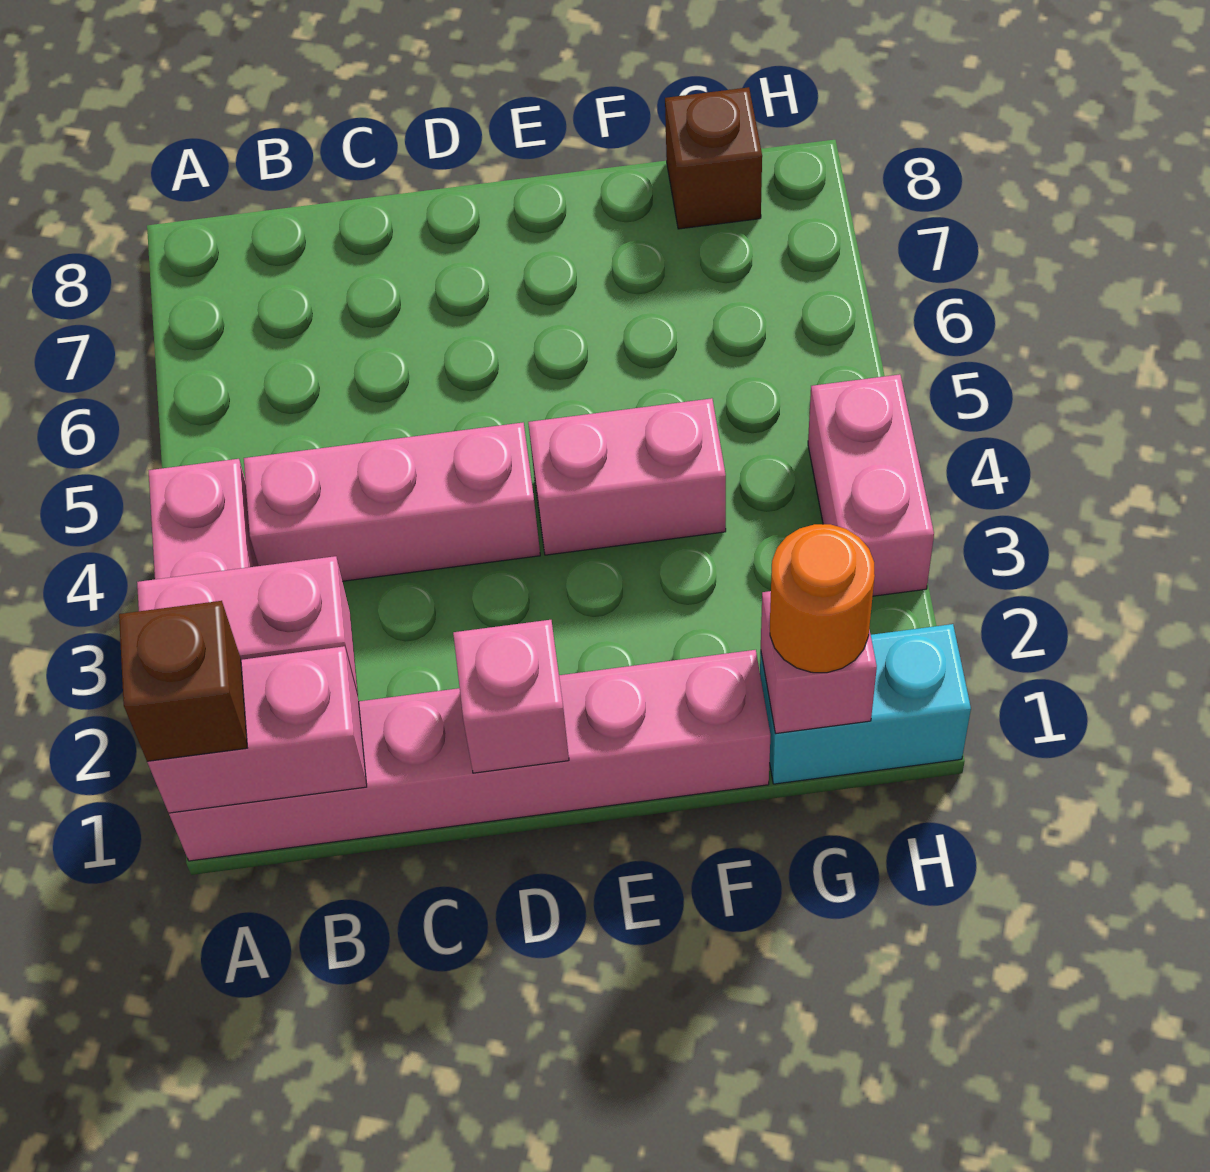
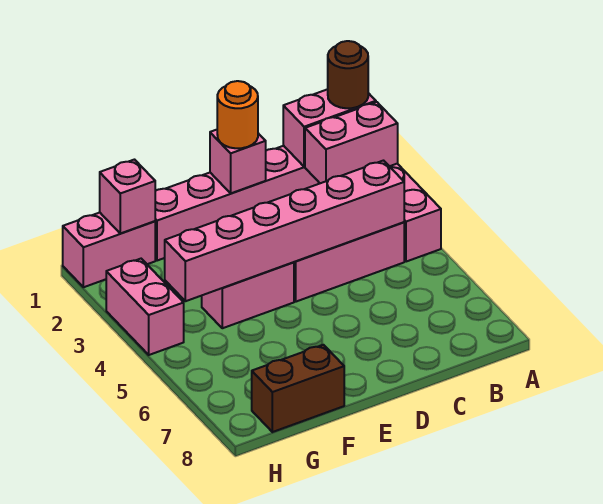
brown brick A1 level 3 -> brown round brick A1 level 3
none -> pink brick B4:G4 level 2
cyan brick G1:H1 level 1 -> pink brick G1:H1 level 1
orange round brick G1 level 3 -> orange round brick D1 level 3
brown brick G8 level 1 -> brown brick F8:G8 level 1

